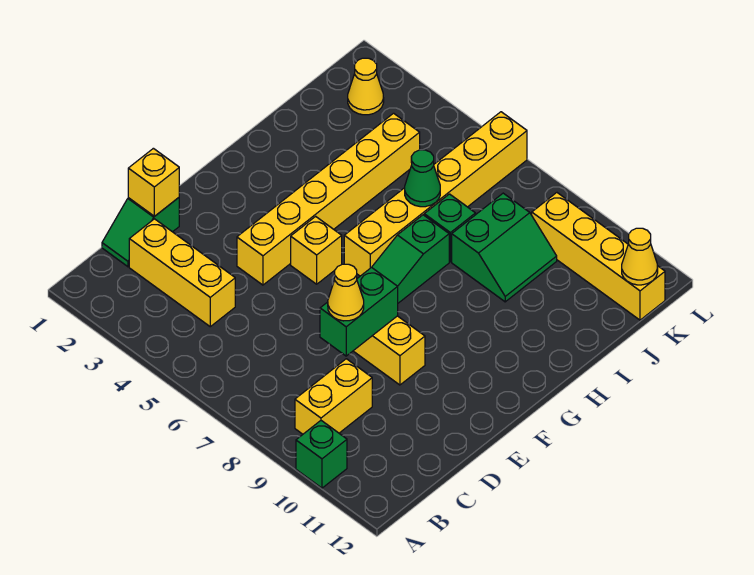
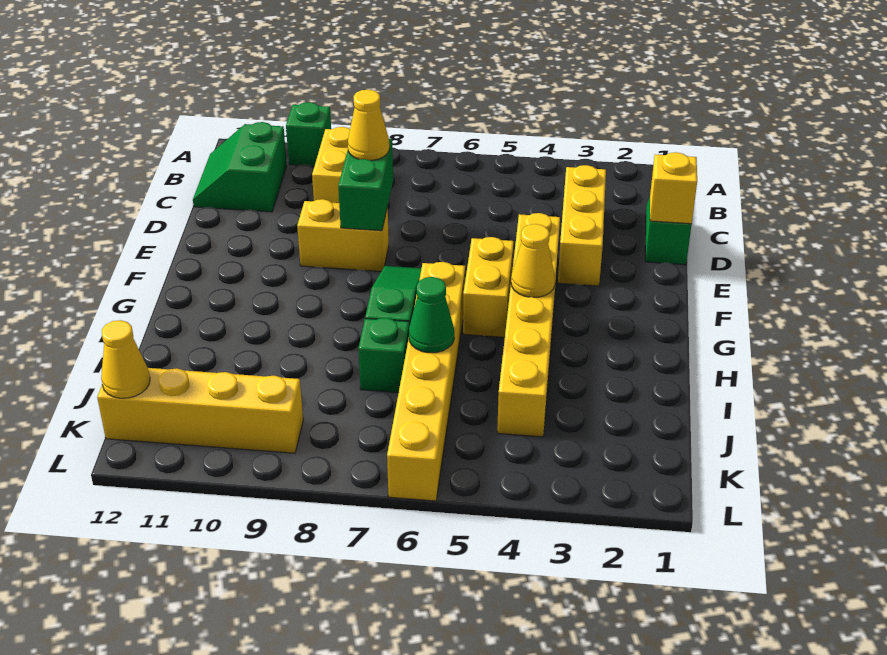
yellow brick C2:C4 level 1 -> yellow brick C3:E3 level 1
yellow brick F5 level 1 -> yellow brick F5:G5 level 1
green slope I8:J9 level 1 top 8 -> green slope B11:C12 level 1 top 11
yellow cone K2 level 1 -> yellow cone G4 level 2

